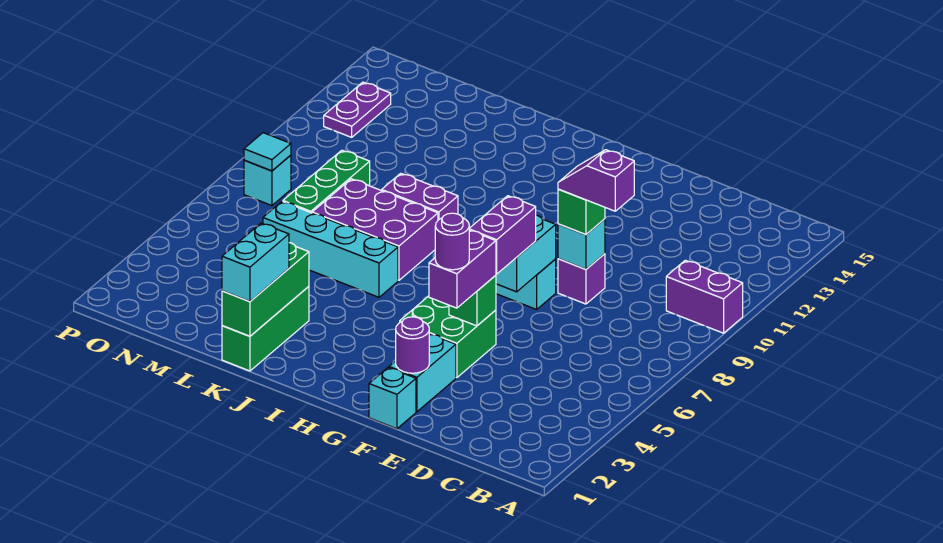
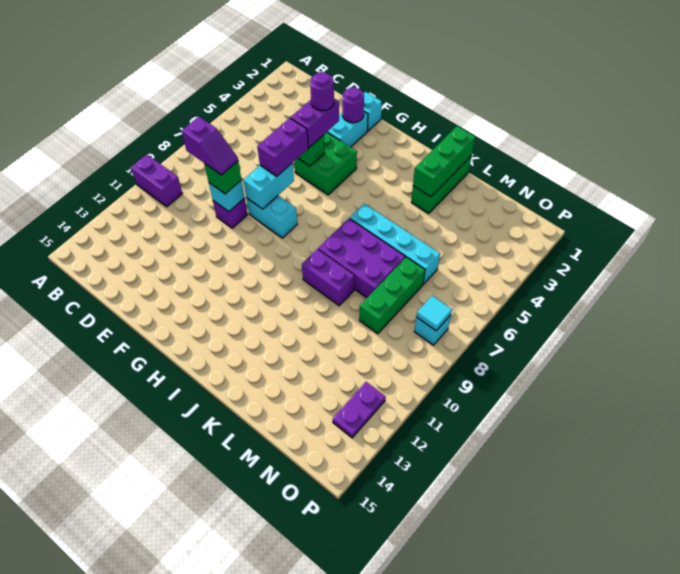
cyan brick K1:K2 level 3 -> none

